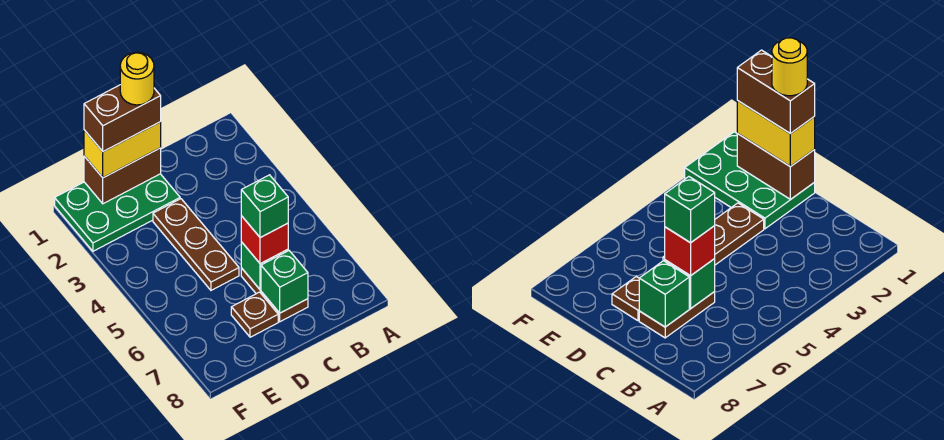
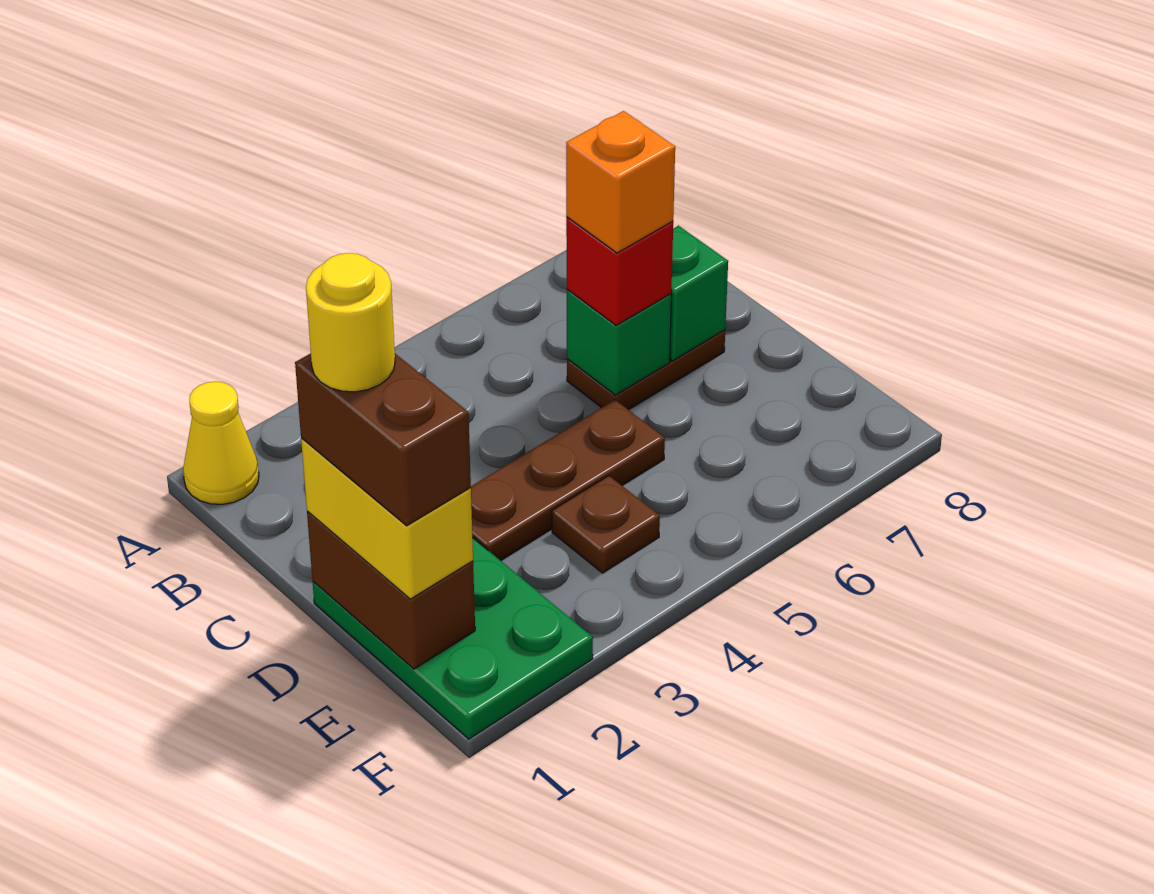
none -> yellow cone A1 level 1
green brick C6 level 4 -> orange brick C6 level 4
brown plate D7 level 1 -> brown plate E4 level 1

